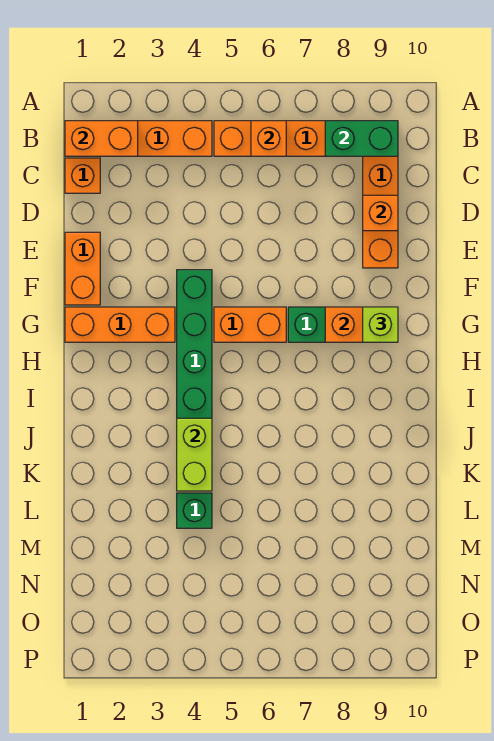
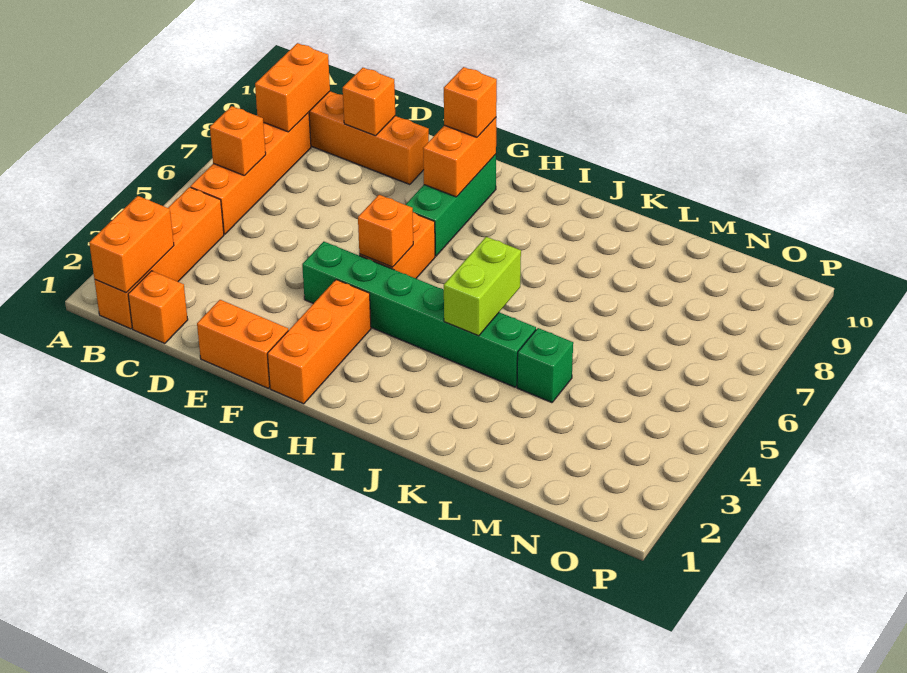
green brick B8:B9 level 2 -> orange brick B8:B9 level 2
none -> orange brick G5 level 2
lime brick G9 level 3 -> orange brick G9 level 3
lime brick J4:K4 level 2 -> lime brick J4:J5 level 2

